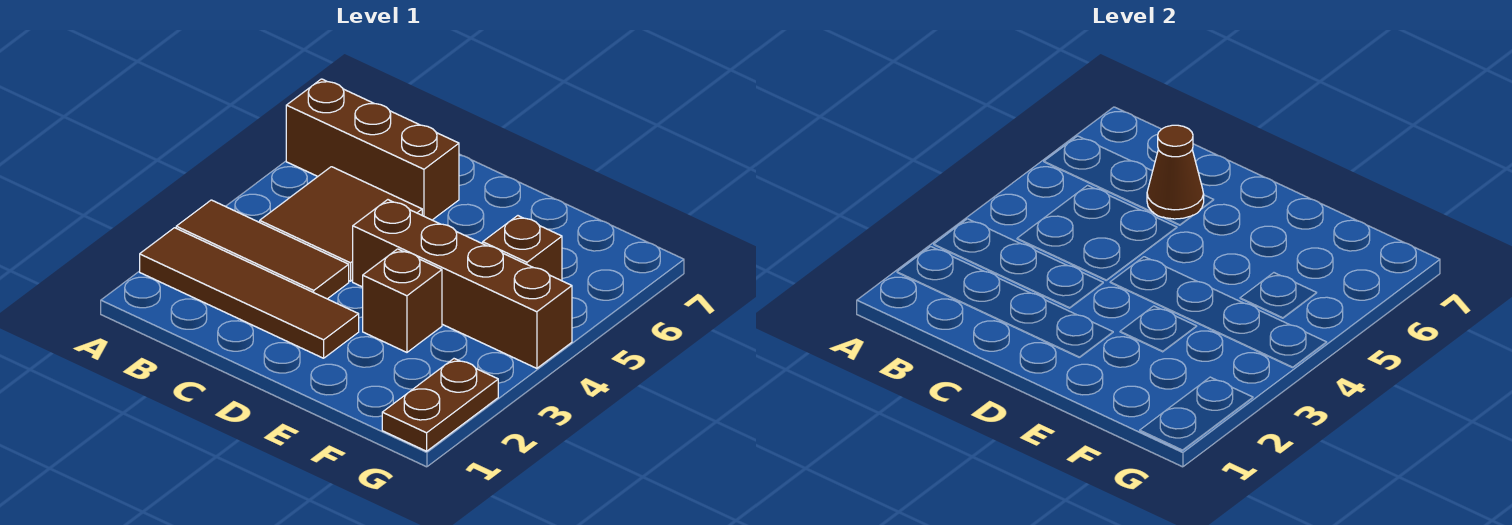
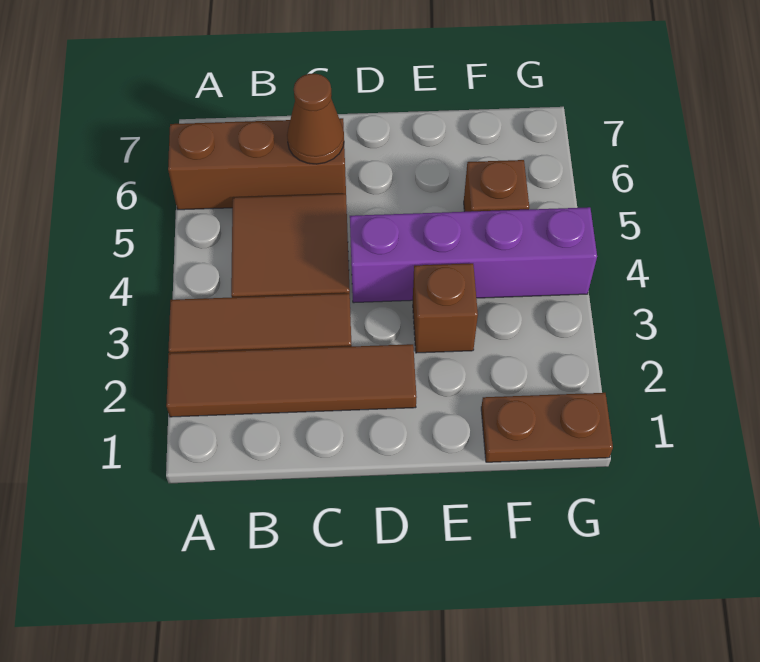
brown brick D4:G4 level 1 -> purple brick D4:G4 level 1
brown plate G1:G2 level 1 -> brown plate F1:G1 level 1

